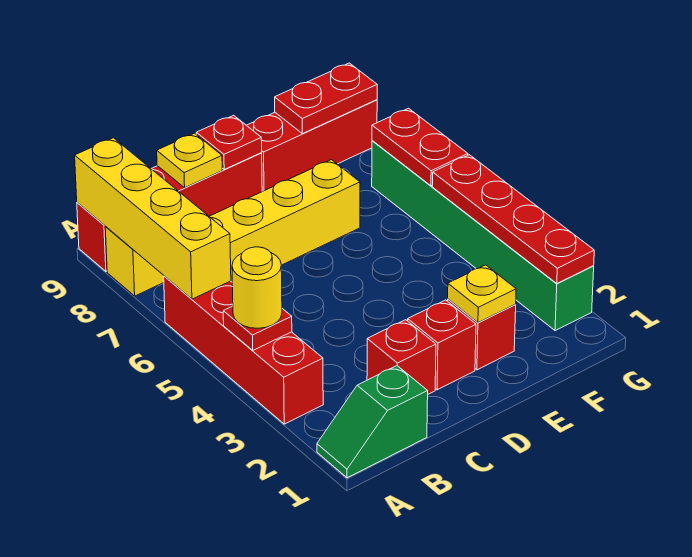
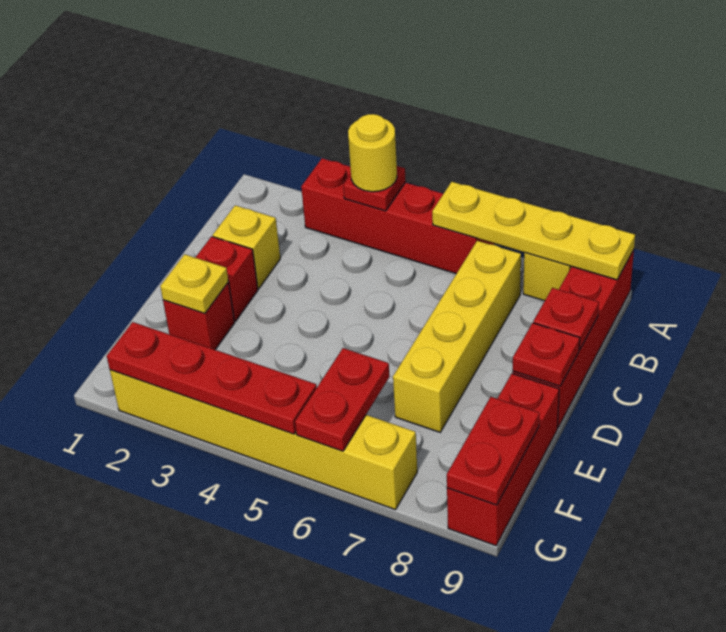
green slope A1:B1 level 1 top B -> none
yellow brick A6:A9 level 2 -> yellow plate A6:A9 level 2
red brick C2 level 1 -> yellow brick C2 level 1
yellow plate C9 level 2 -> red plate C9 level 2
green brick G2:G7 level 1 -> yellow brick G2:G7 level 1
red plate G6:G7 level 2 -> red plate F6:G6 level 2

